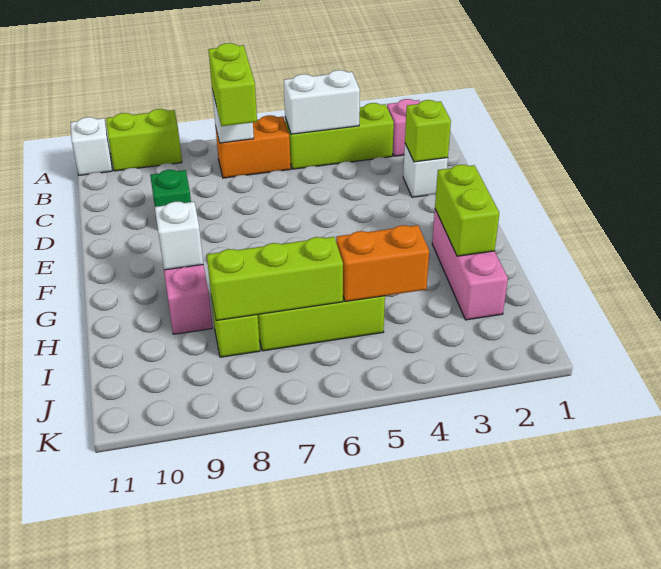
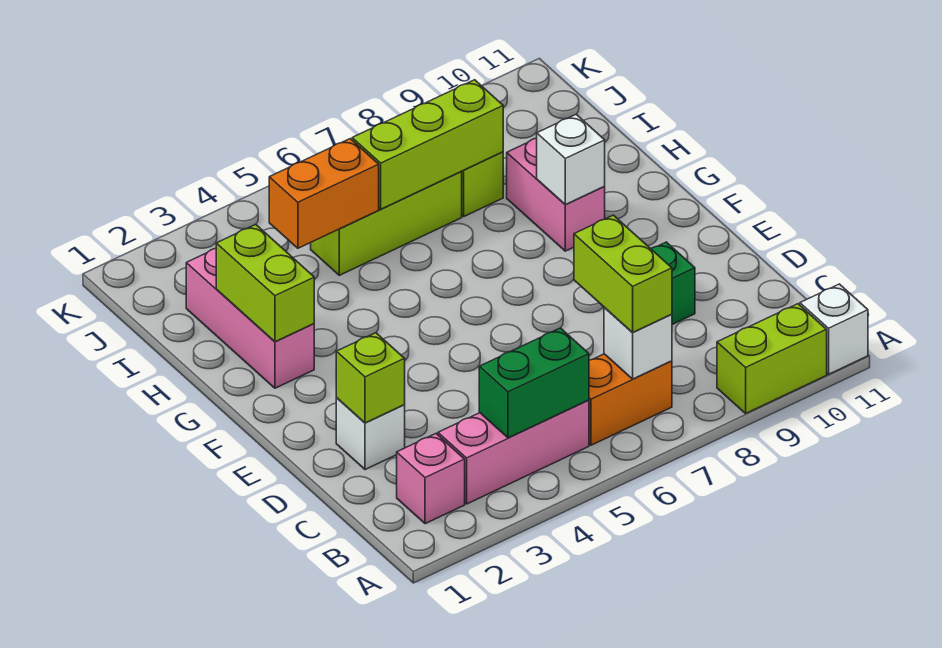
lime brick B3:B5 level 1 -> pink brick B3:B5 level 1
white brick B4:B5 level 2 -> green brick B4:B5 level 2

